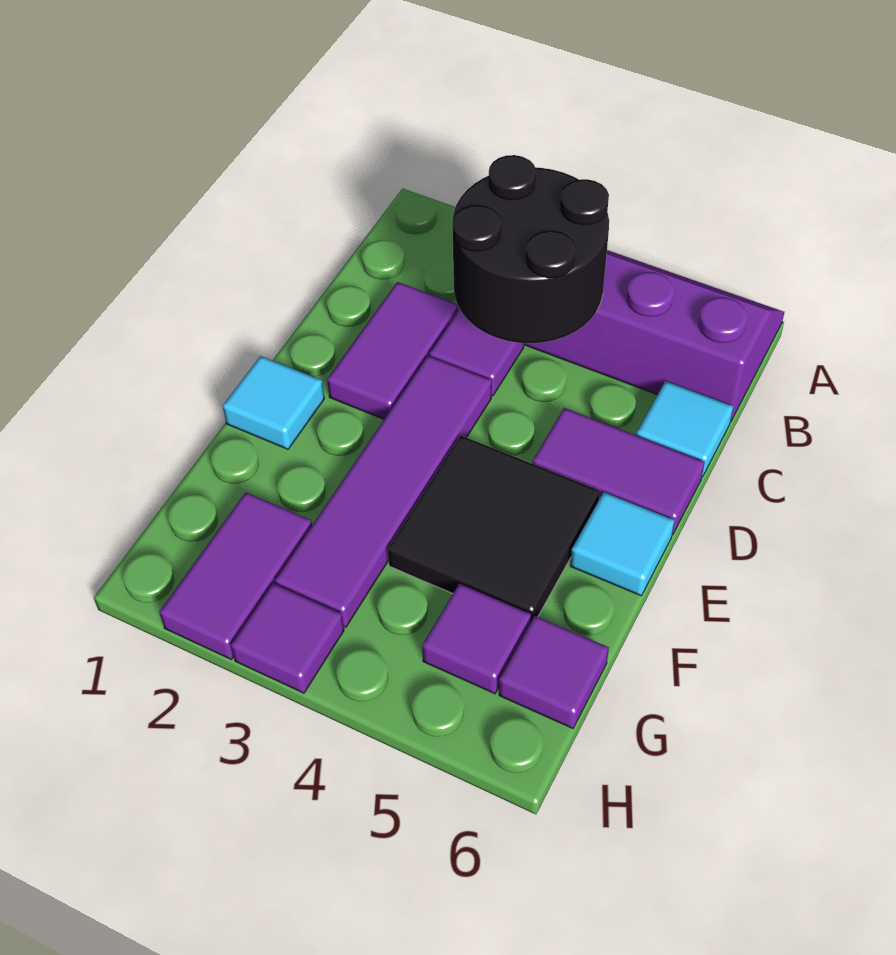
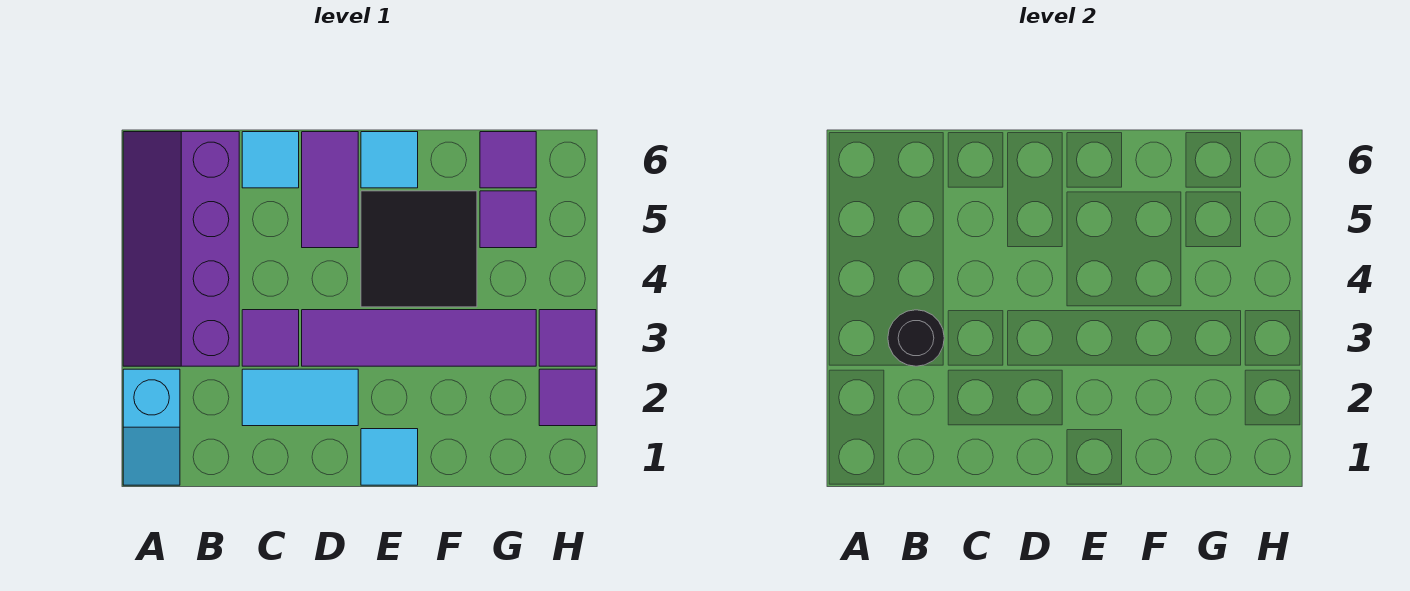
none -> cyan slope A1:A2 level 1 top 2
black round brick B3:C4 level 2 -> black round brick B3 level 2
purple tile C2:D2 level 1 -> cyan tile C2:D2 level 1
purple tile G2:H2 level 1 -> purple tile H2 level 1

